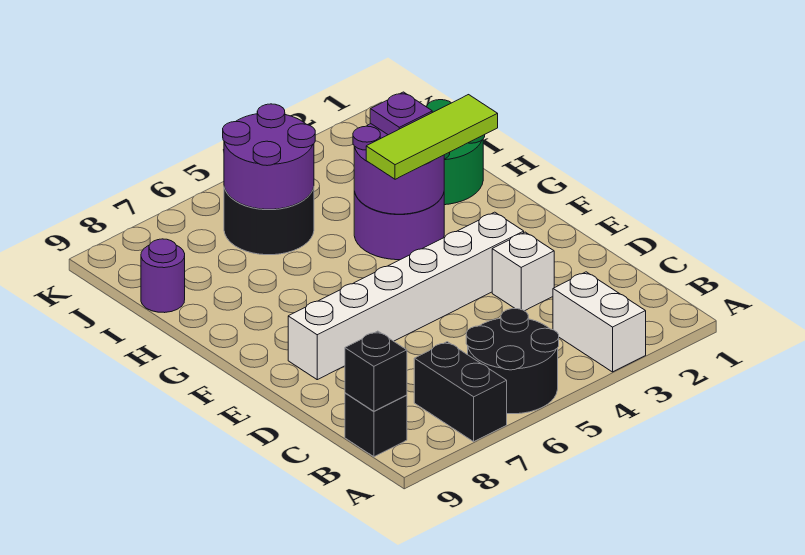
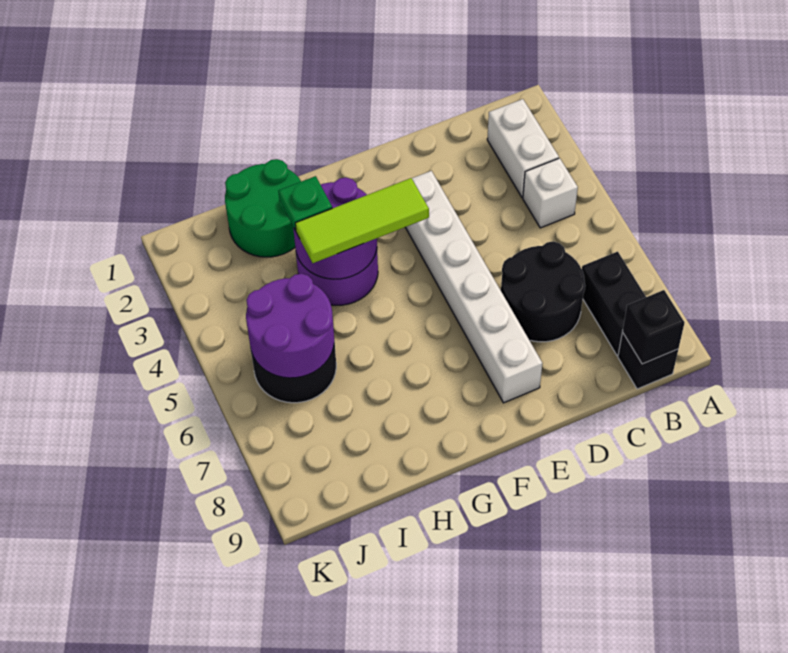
white brick A3:B3 level 1 -> white brick B2:B3 level 1
black round brick A5:B6 level 1 -> black round brick C6:D7 level 1
black brick A7:B7 level 1 -> black brick B7:B8 level 1
white brick D3 level 1 -> white brick B4 level 1
lime tile G2:G4 level 3 -> lime tile F4:H4 level 3
purple plate H3 level 3 -> green plate H3 level 3
purple round brick I9 level 1 -> none

